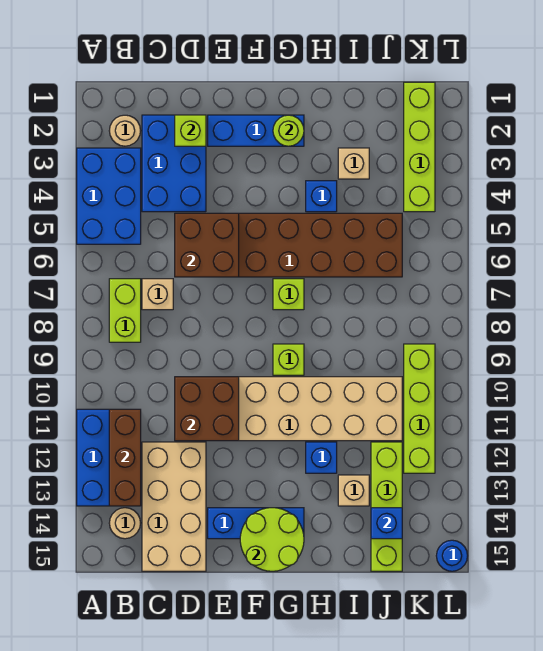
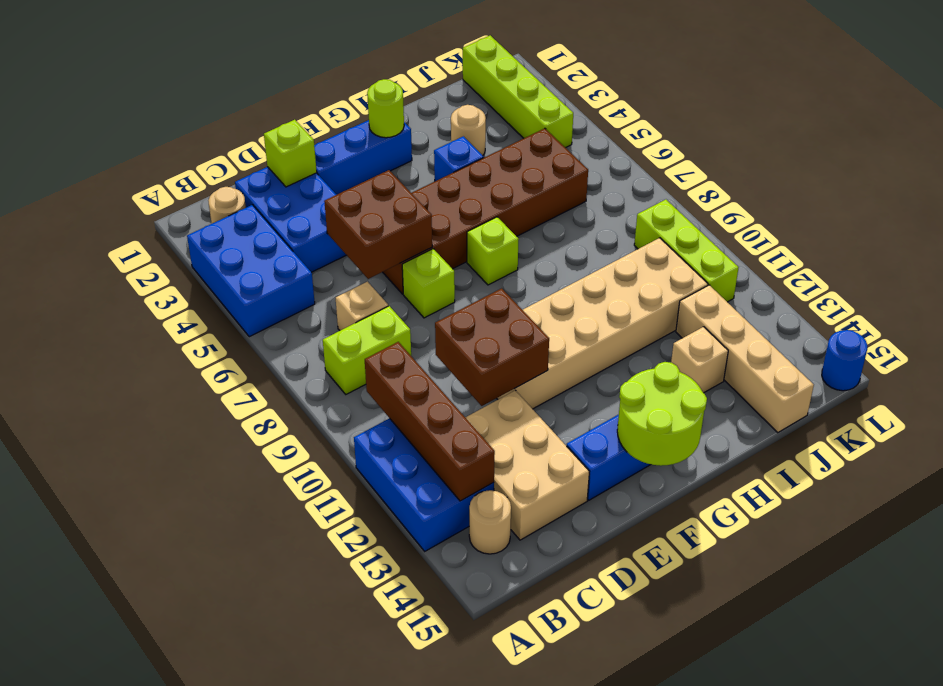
lime brick B7:B8 level 1 -> lime brick B8:C8 level 1
brown brick B11:B13 level 2 -> brown brick B10:B13 level 2
tan brick C12:D15 level 1 -> tan brick C12:D14 level 1
lime brick G9 level 1 -> lime brick E7 level 1
blue brick H12 level 1 -> none
tan brick I3 level 1 -> tan round brick I3 level 1
lime brick J12:J15 level 1 -> tan brick J12:J15 level 1
blue brick J14 level 2 -> none
lime brick K9:K12 level 1 -> lime brick K9:K11 level 1

